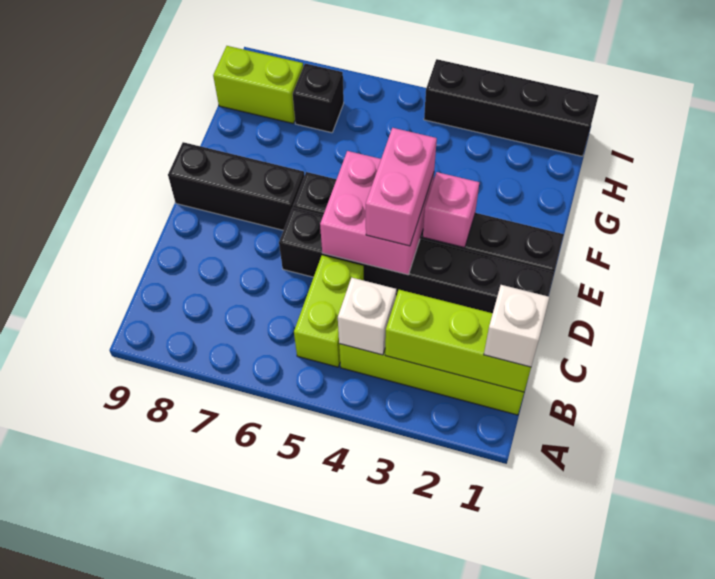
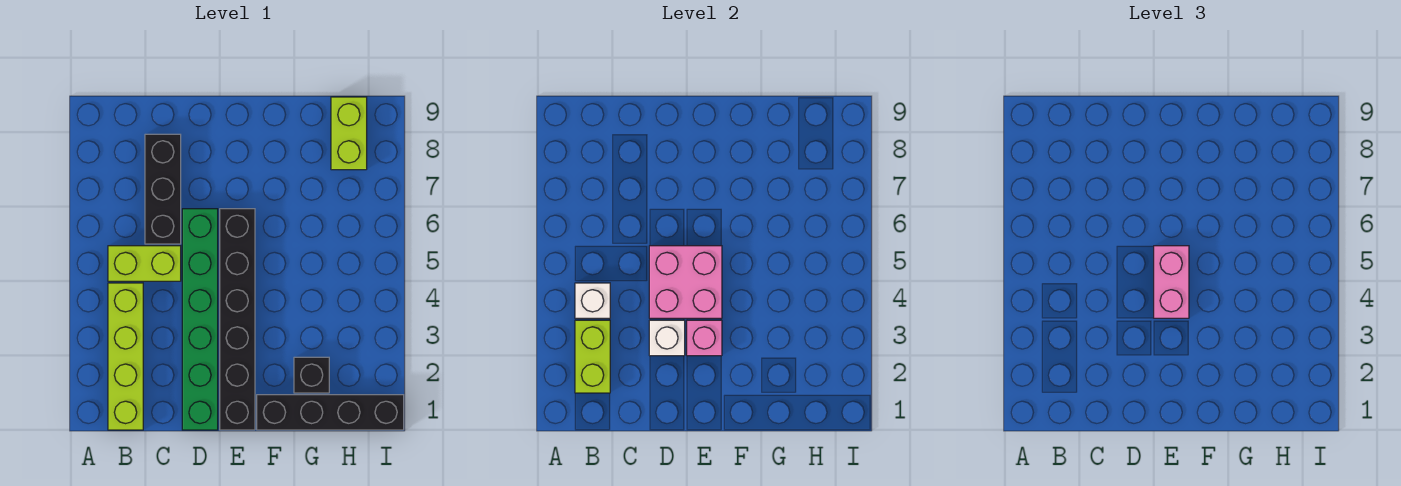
lime brick B1:B3 level 2 -> lime brick B2:B3 level 2
white brick B1 level 3 -> white brick D3 level 2
black brick D1:D6 level 1 -> green brick D1:D6 level 1
pink brick D4:E4 level 3 -> pink brick E4:E5 level 3
black brick E7:E9 level 1 -> black brick C6:C8 level 1
black brick H7 level 1 -> black brick G2 level 1
black brick I1:I4 level 1 -> black brick F1:I1 level 1

